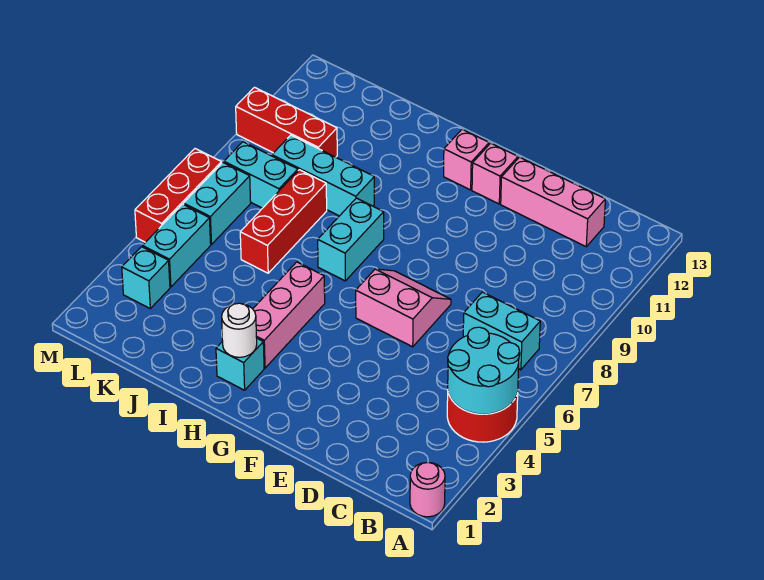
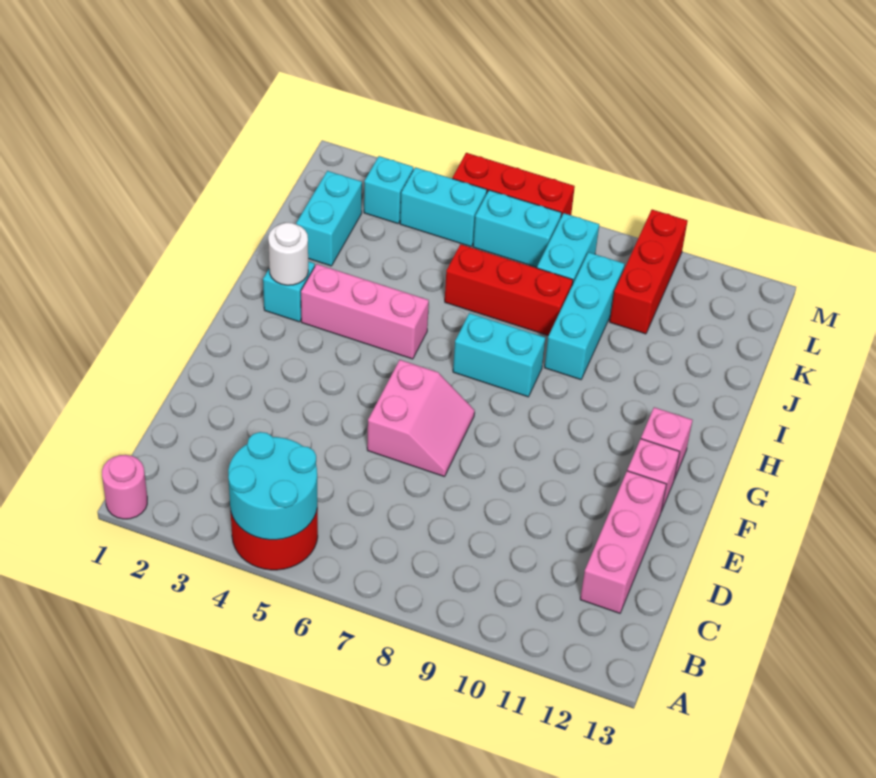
cyan brick B7:C7 level 1 -> cyan brick J2:K2 level 1

